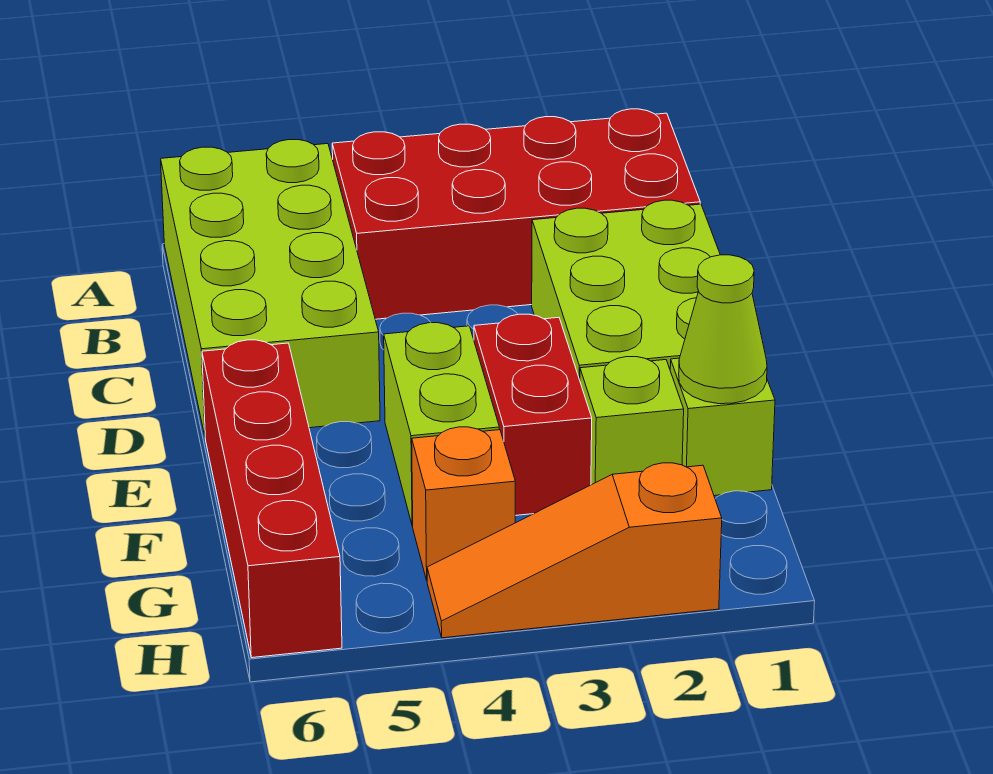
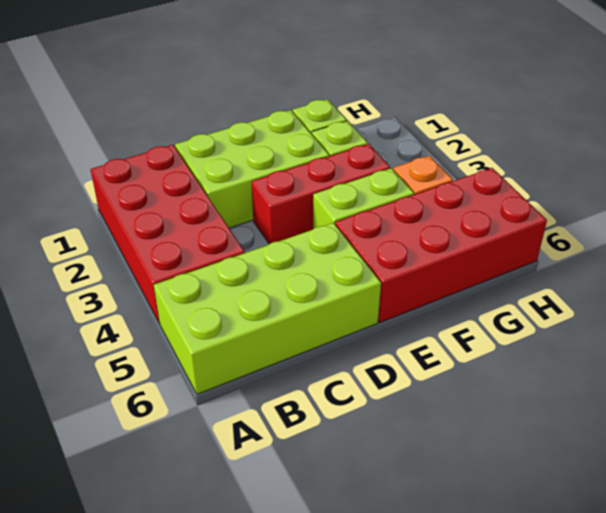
red brick E3:F3 level 1 -> red brick D3:F3 level 1
red brick E6:H6 level 1 -> red brick E5:H6 level 1
lime cone F1 level 2 -> none
orange slope H2:H4 level 1 top 2 -> none

